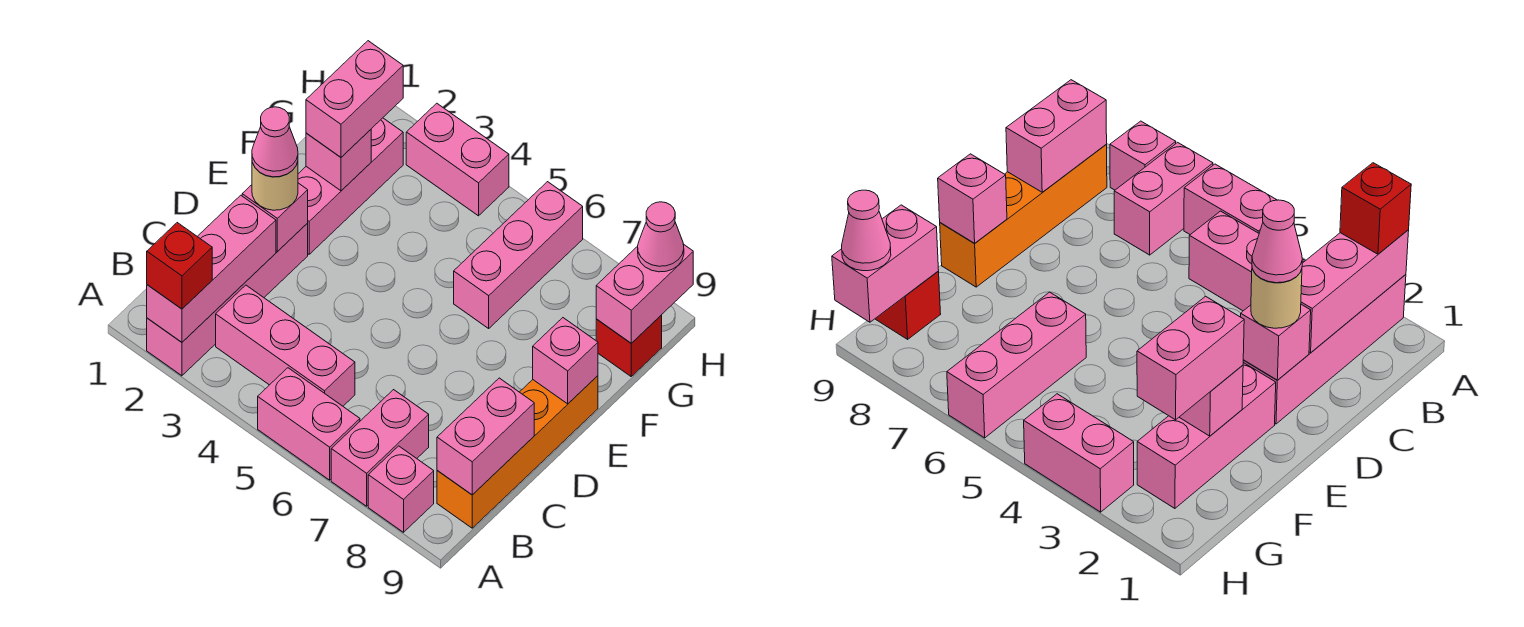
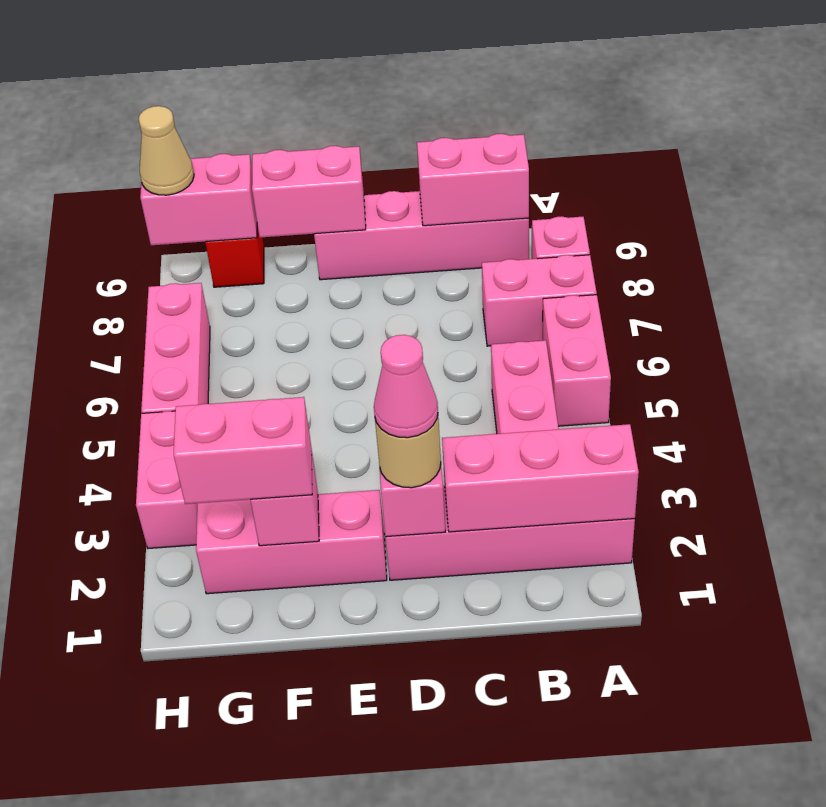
red brick A2 level 3 -> none
orange brick B9:E9 level 1 -> pink brick B9:E9 level 1
pink brick E9 level 2 -> pink brick E9:F9 level 2
pink brick F6:H6 level 1 -> pink brick H5:H7 level 1
pink cone H9 level 3 -> tan cone H9 level 3

